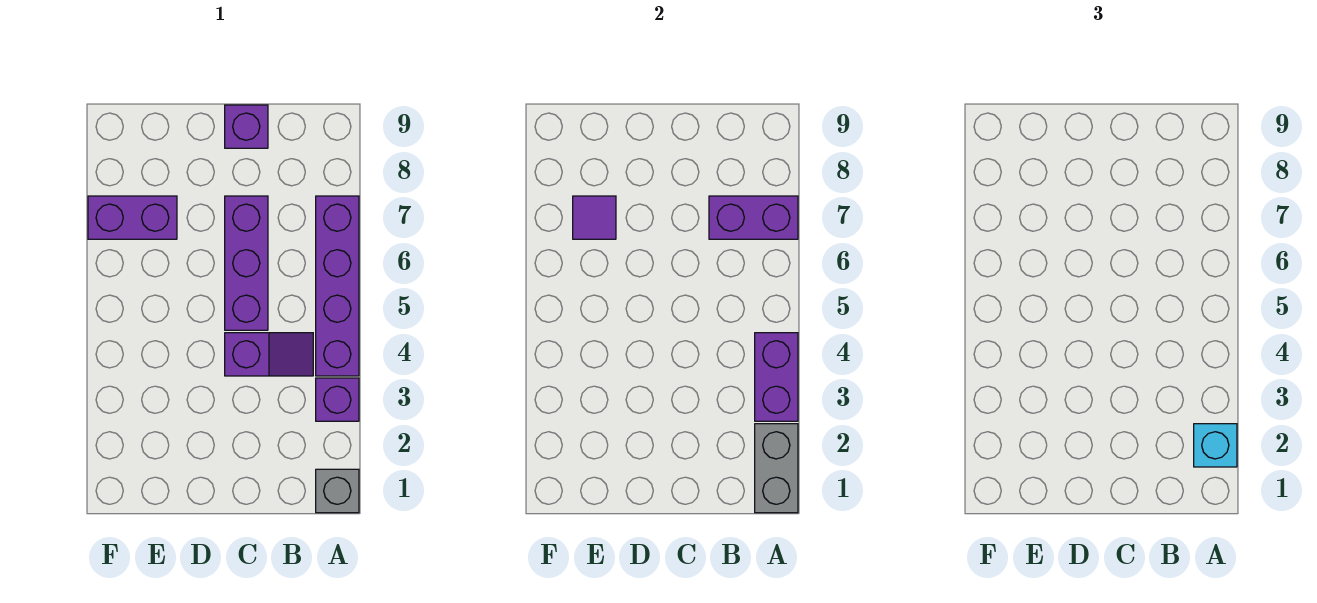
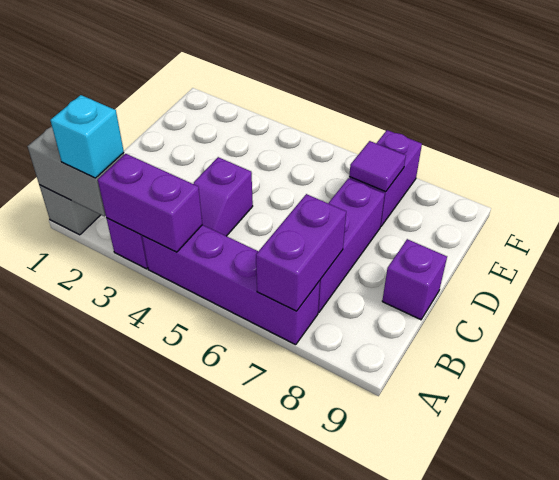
purple brick C5:C7 level 1 -> purple brick B7:D7 level 1

